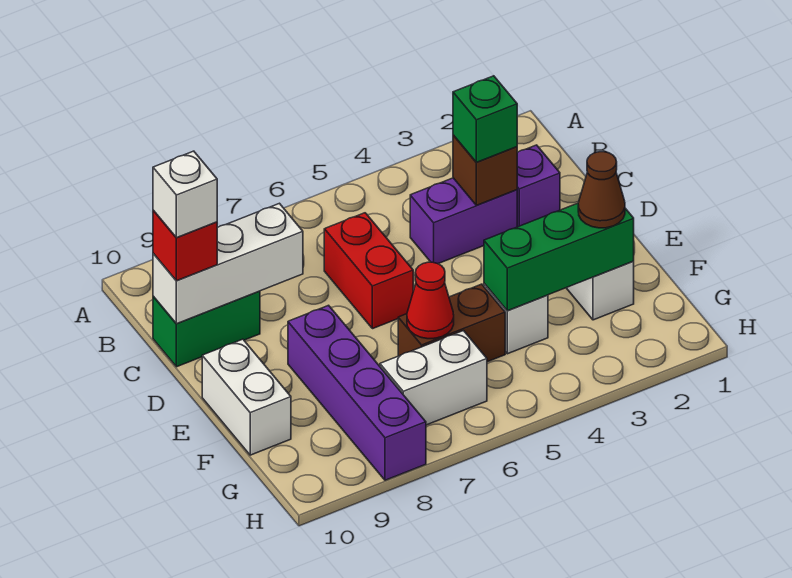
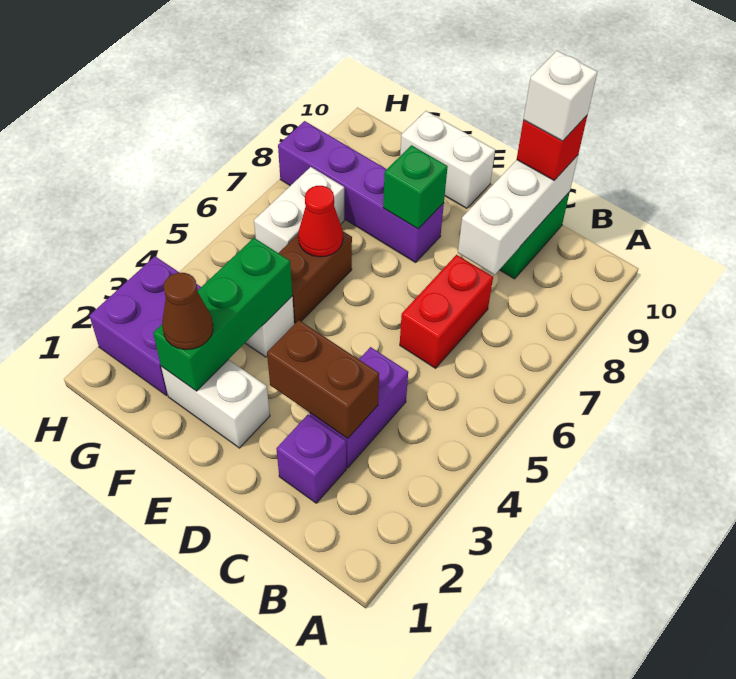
brown brick C3 level 2 -> brown brick C3:D3 level 2
green brick C3 level 3 -> green brick E8 level 2
red brick C6:D6 level 1 -> red brick C6:C7 level 1
none -> purple brick G2:H3 level 1

